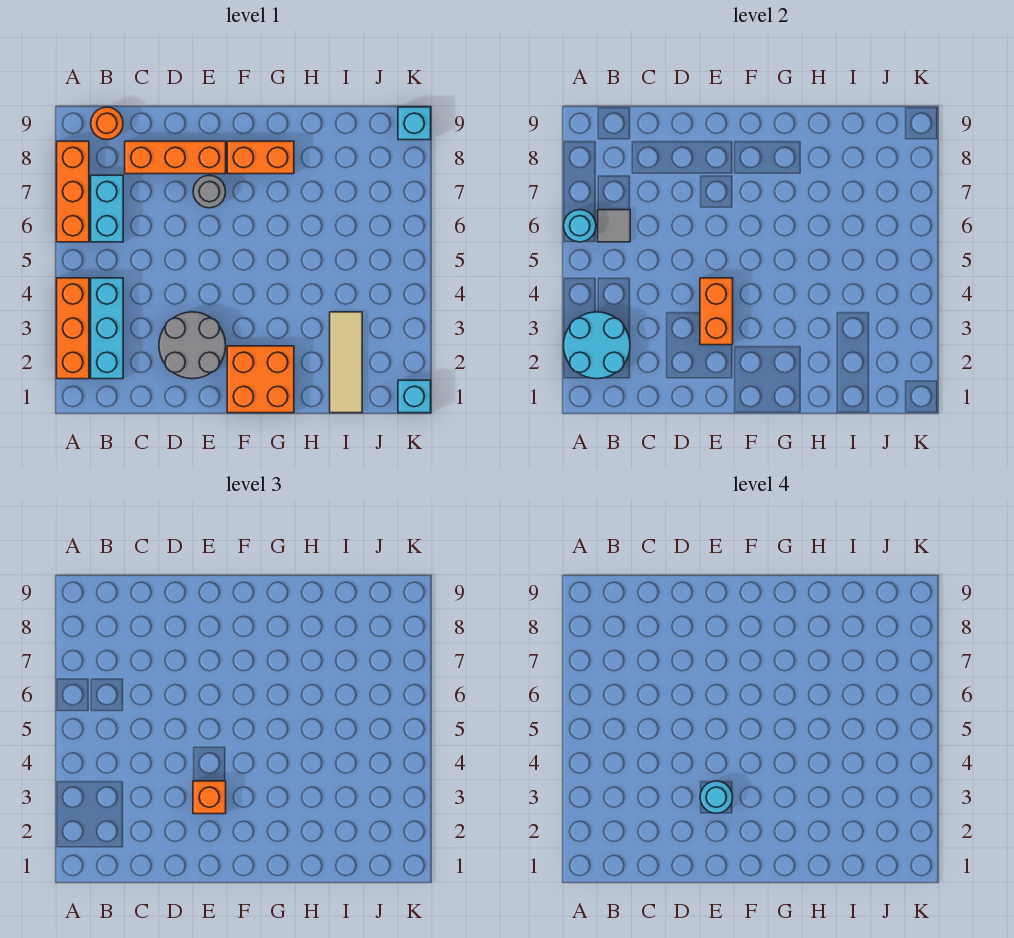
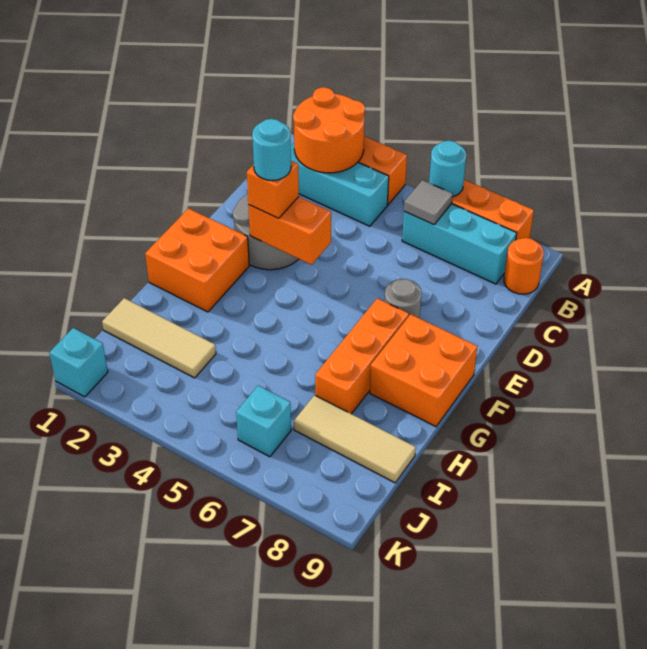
cyan round brick A2:B3 level 2 -> orange round brick A2:B3 level 2
cyan brick B6:B7 level 1 -> cyan brick B6:B8 level 1
orange brick C8:E8 level 1 -> orange brick F7:H7 level 1
orange brick F8:G8 level 1 -> orange brick F8:G9 level 1
none -> tan tile I7:I9 level 1
cyan brick K9 level 1 -> cyan brick J6 level 1

